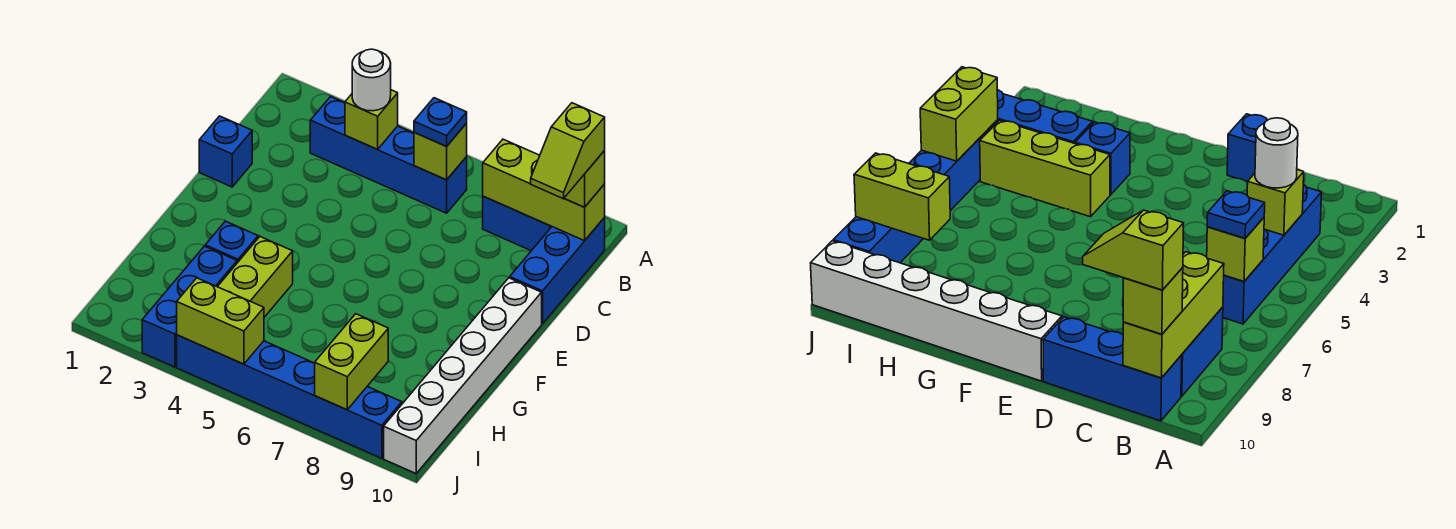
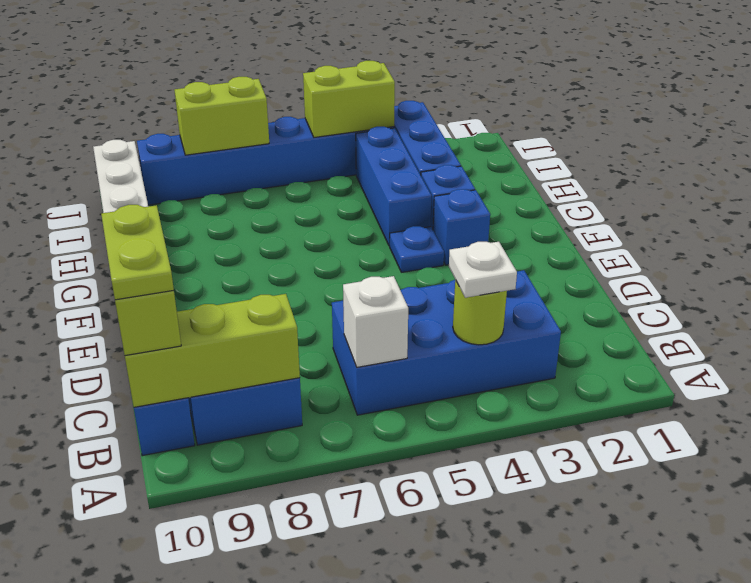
blue brick B3:B6 level 1 -> blue brick B3:C6 level 1
lime brick B4 level 2 -> lime round brick B4 level 2
white round brick B4 level 3 -> white plate B4 level 3
lime brick B6 level 2 -> white brick B6 level 2
blue plate B6 level 3 -> blue plate F4 level 1
lime slope B10:C10 level 4 top B -> lime plate B10:C10 level 4
blue brick D1 level 1 -> blue brick F3 level 1
lime brick G4:I4 level 1 -> blue brick G4:I4 level 1
lime brick I8:J8 level 2 -> lime brick J7:J8 level 2

